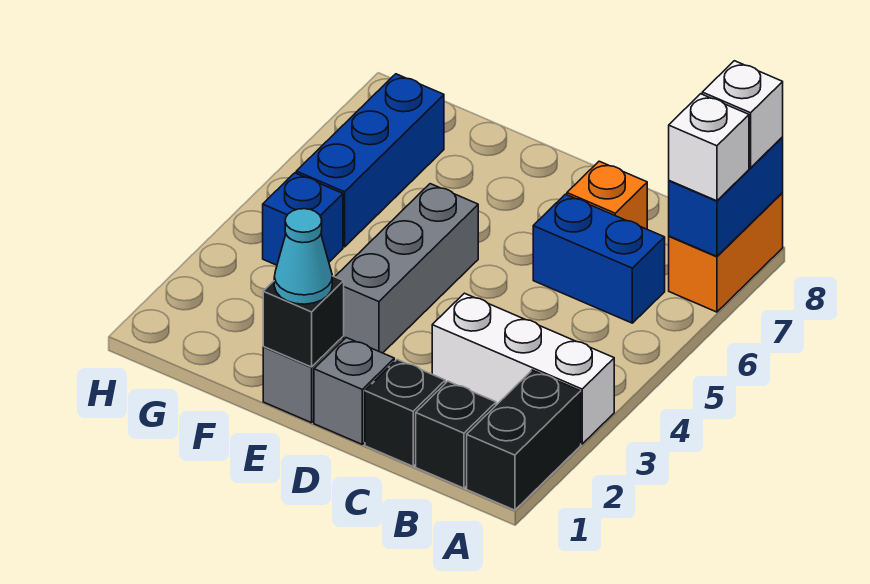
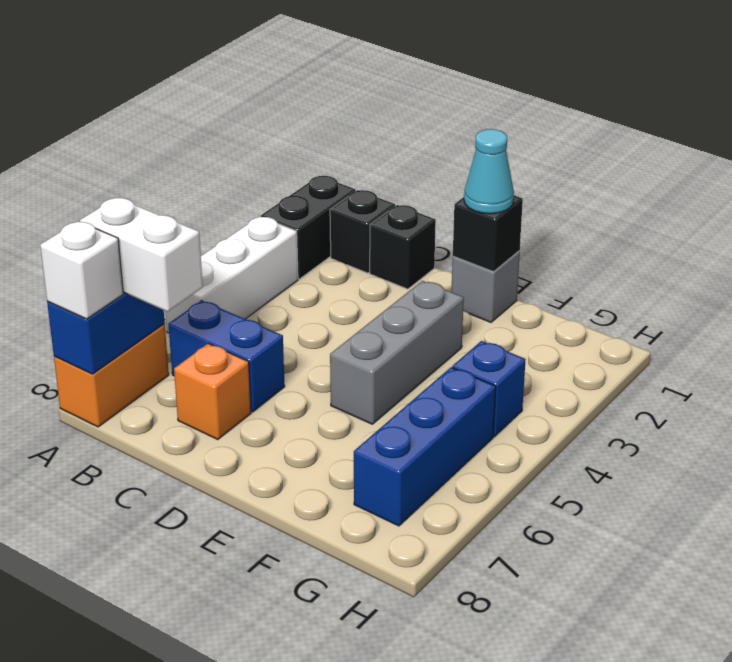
white brick A3:C3 level 1 -> white brick A3:A5 level 1
white brick A7 level 3 -> white brick A7:B7 level 3
grey brick D1 level 1 -> none

